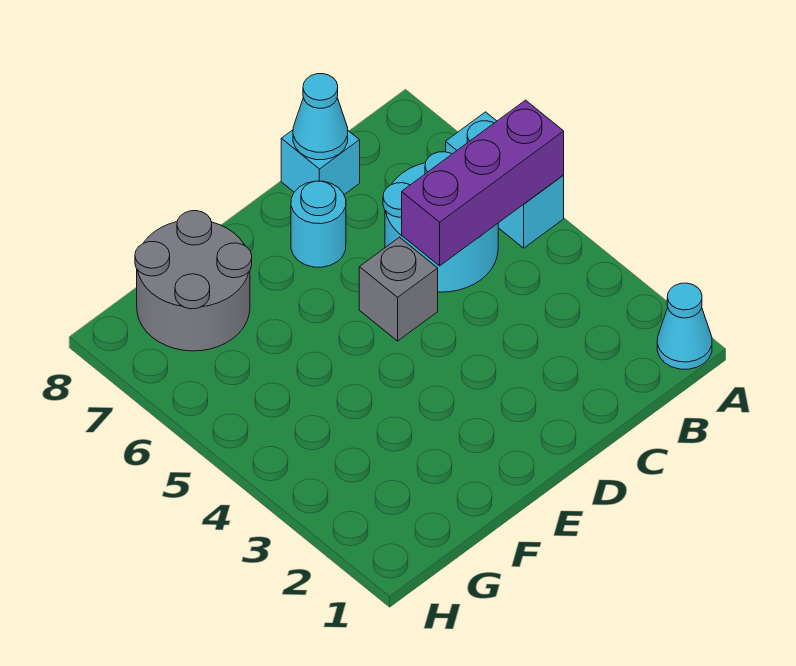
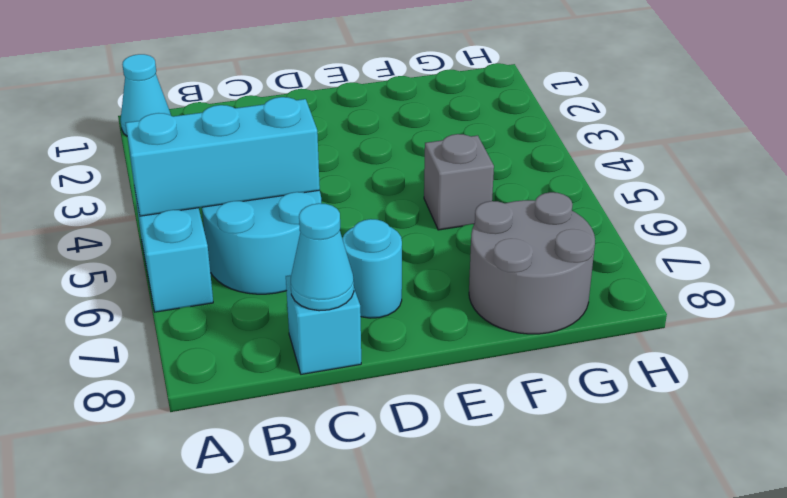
purple brick A5:C5 level 2 -> cyan brick A5:C5 level 2
grey brick D5 level 1 -> grey brick F5 level 1

